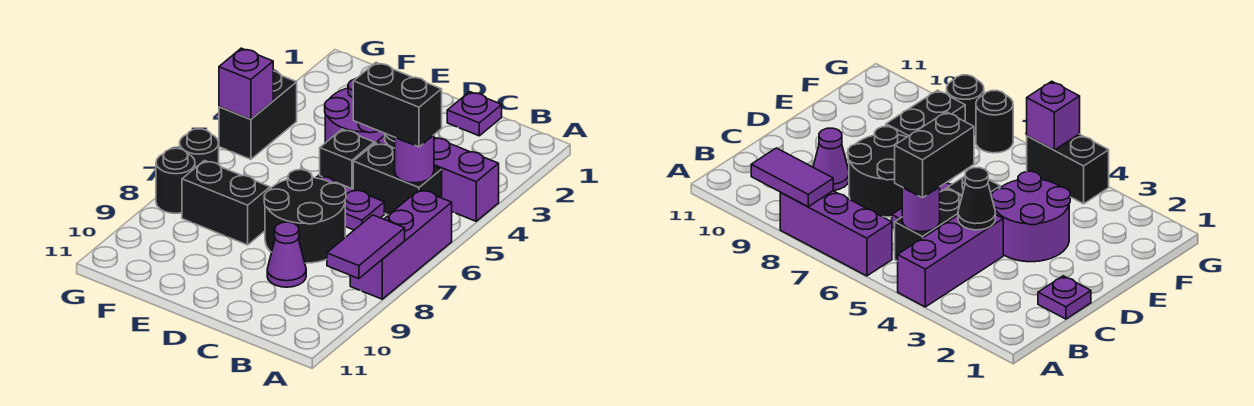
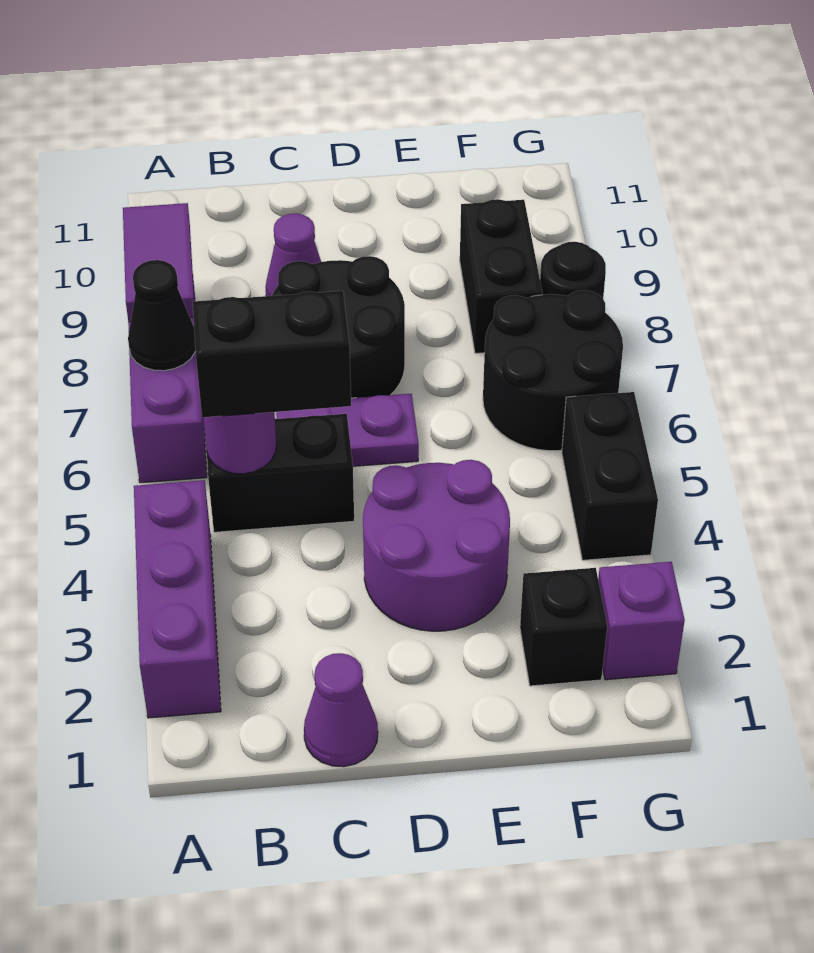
purple brick A4:C4 level 1 -> purple brick A2:A4 level 1
purple plate C1 level 1 -> purple cone C1 level 1
black cone C4 level 2 -> black cone A7 level 2
black brick D5 level 1 -> black brick F2 level 1
black brick E8:F8 level 1 -> black brick F8:F9 level 1
purple brick G5 level 2 -> purple brick G2 level 1
black round brick G7 level 1 -> black round brick F6:G7 level 1

